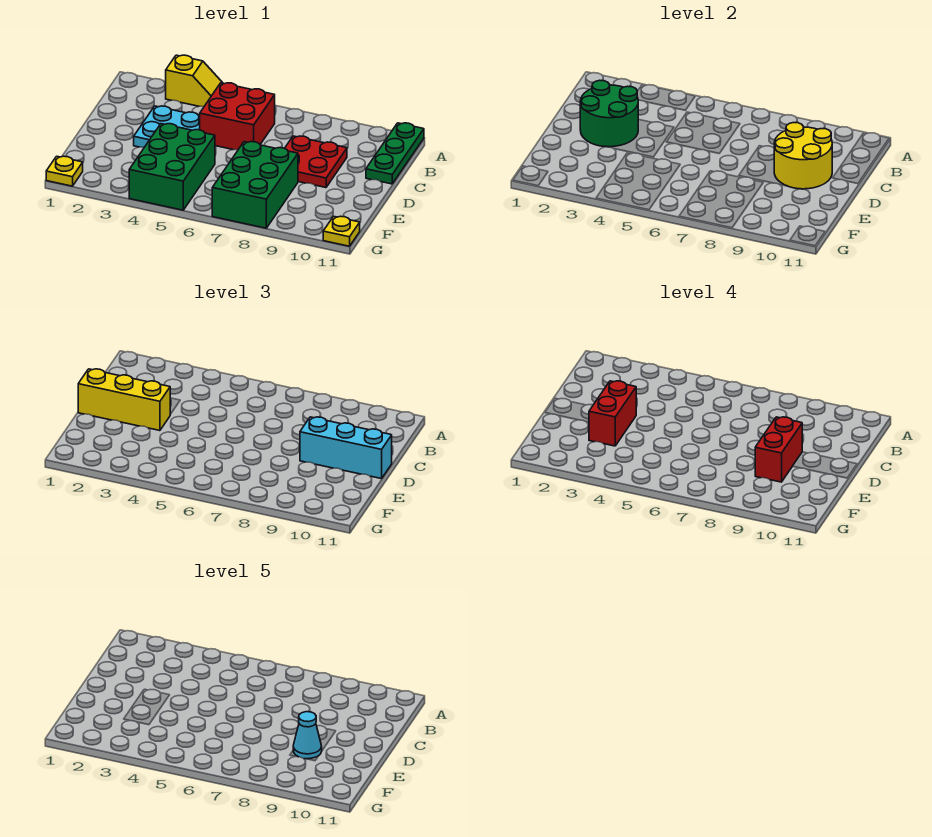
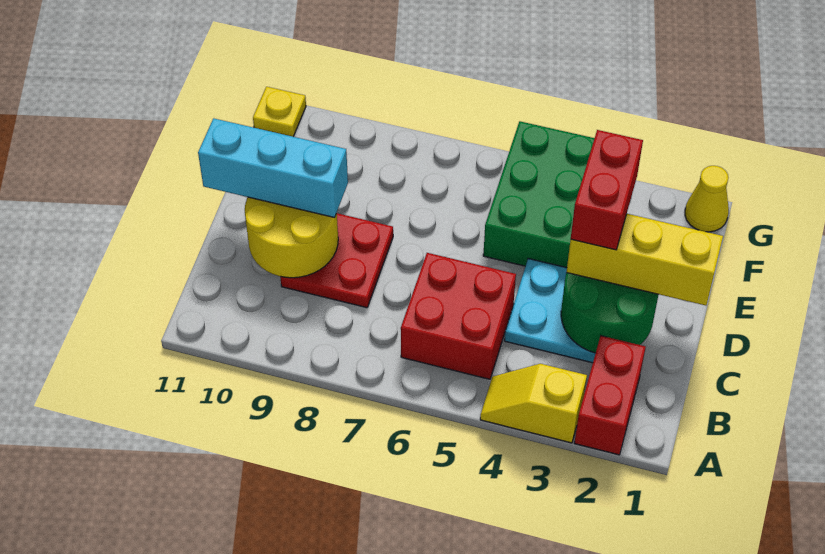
green plate A11:C11 level 1 -> none
red brick D9:E9 level 4 -> red brick A2:B2 level 1
green brick E7:G8 level 1 -> none
cyan cone E9 level 5 -> none
yellow plate G1 level 1 -> yellow cone G1 level 1

